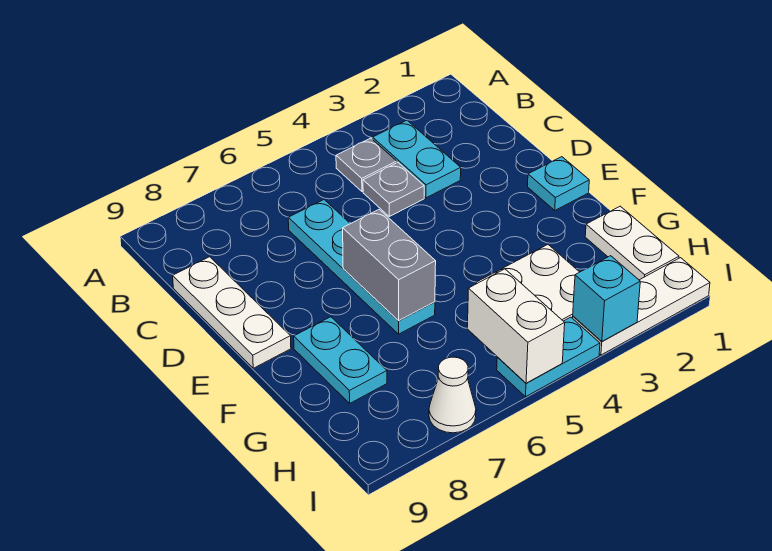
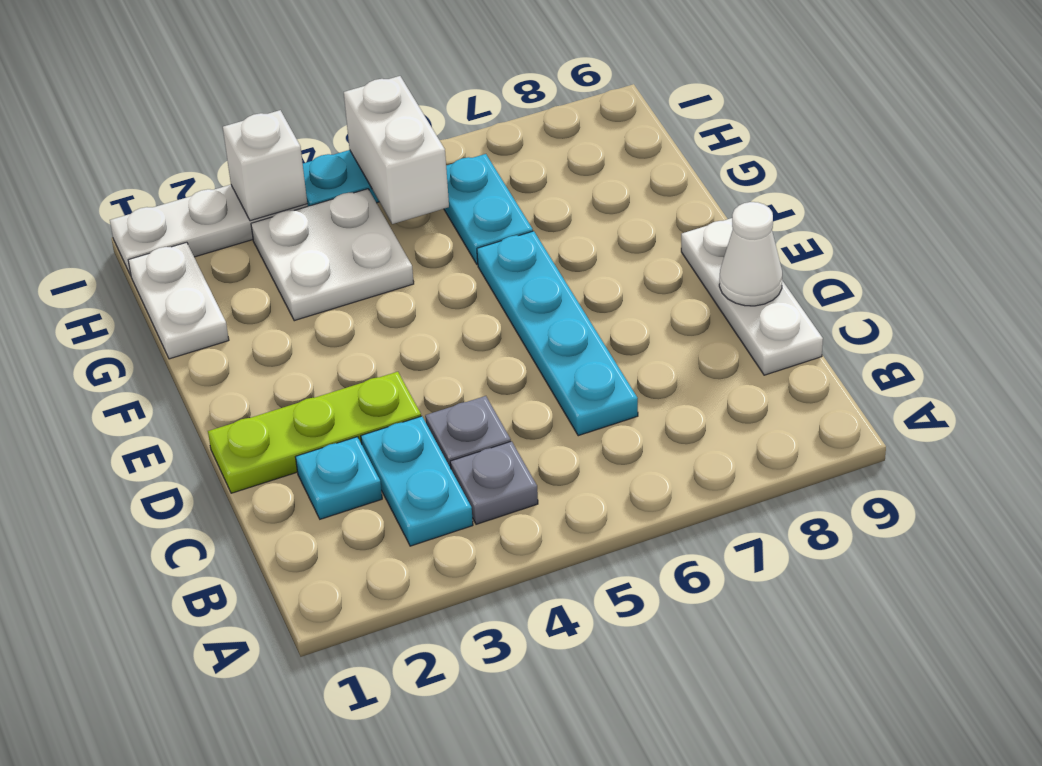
none -> lime plate D1:D3 level 1
cyan plate E1 level 1 -> cyan plate C2 level 1
grey brick E6:F6 level 2 -> none
cyan plate F8:G8 level 1 -> cyan plate G6:H6 level 1
cyan brick I3 level 2 -> white brick I3 level 2
white cone I7 level 1 -> white cone D9 level 2

